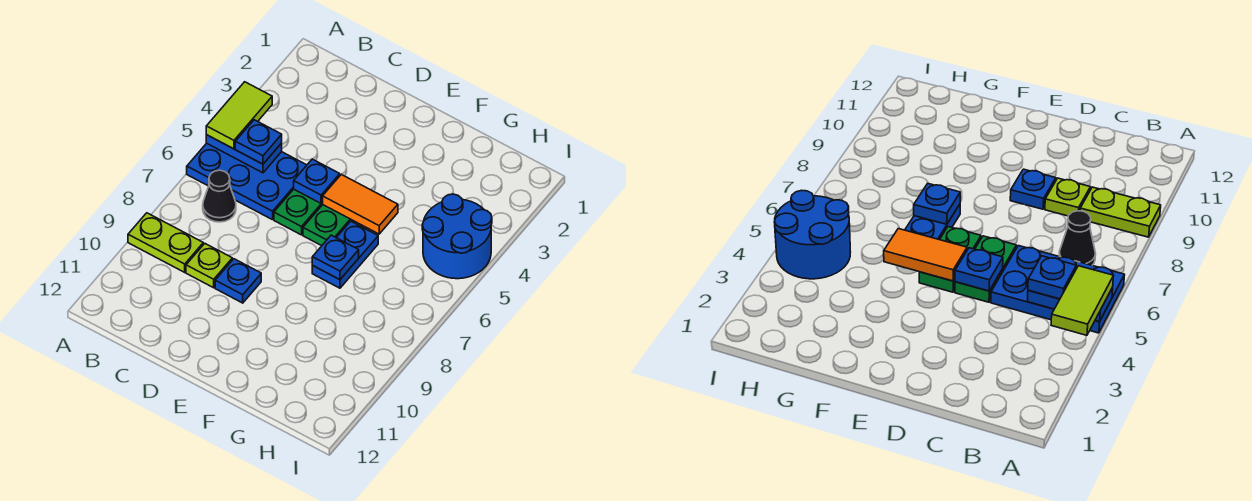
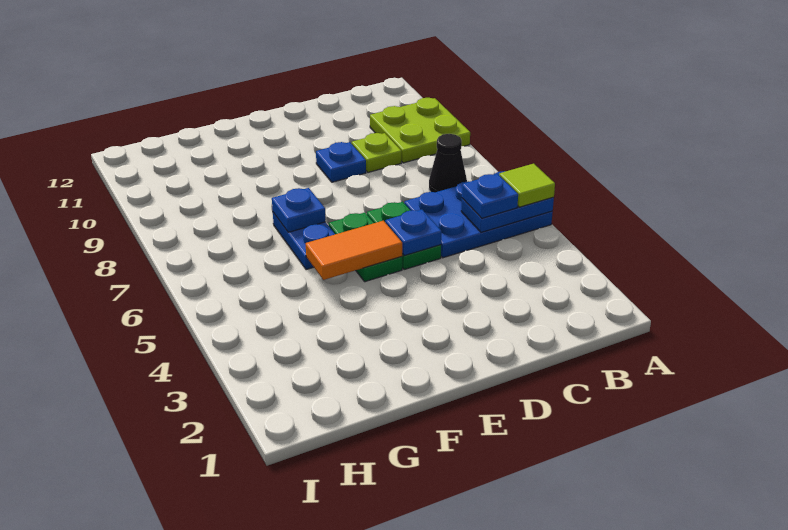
lime tile A4:A5 level 3 -> lime tile A5 level 3
lime plate A9:B9 level 1 -> lime plate A9:B10 level 1
blue round brick H4:I5 level 1 -> none

